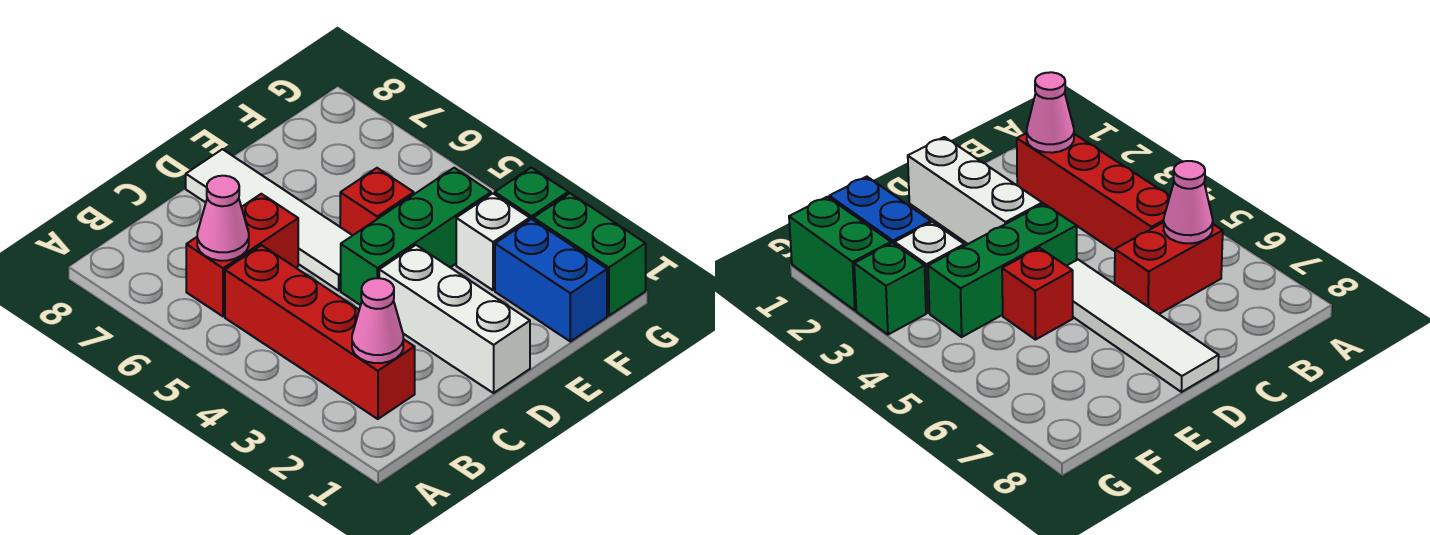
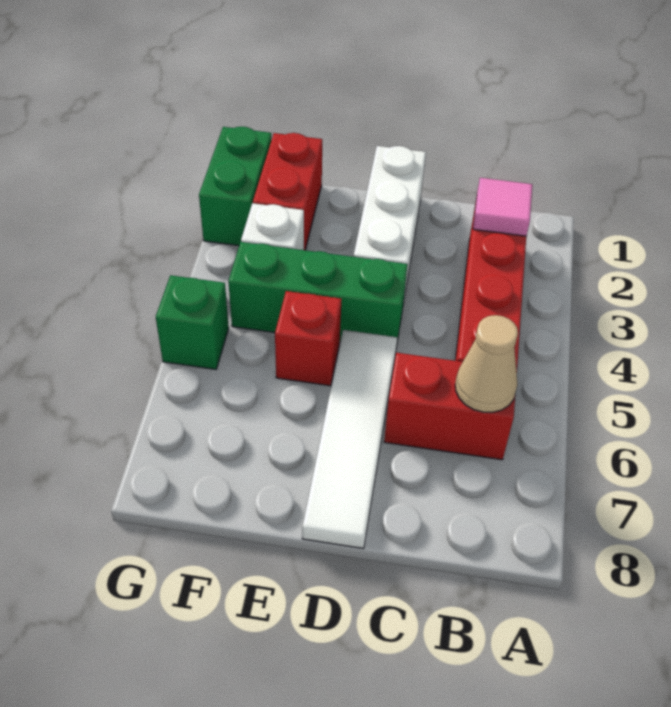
pink cone B2 level 2 -> pink tile B2 level 2
pink cone B6 level 2 -> tan cone B6 level 2
blue brick F1:F2 level 1 -> red brick F1:F2 level 1
green brick G3 level 1 -> green brick G5 level 1

